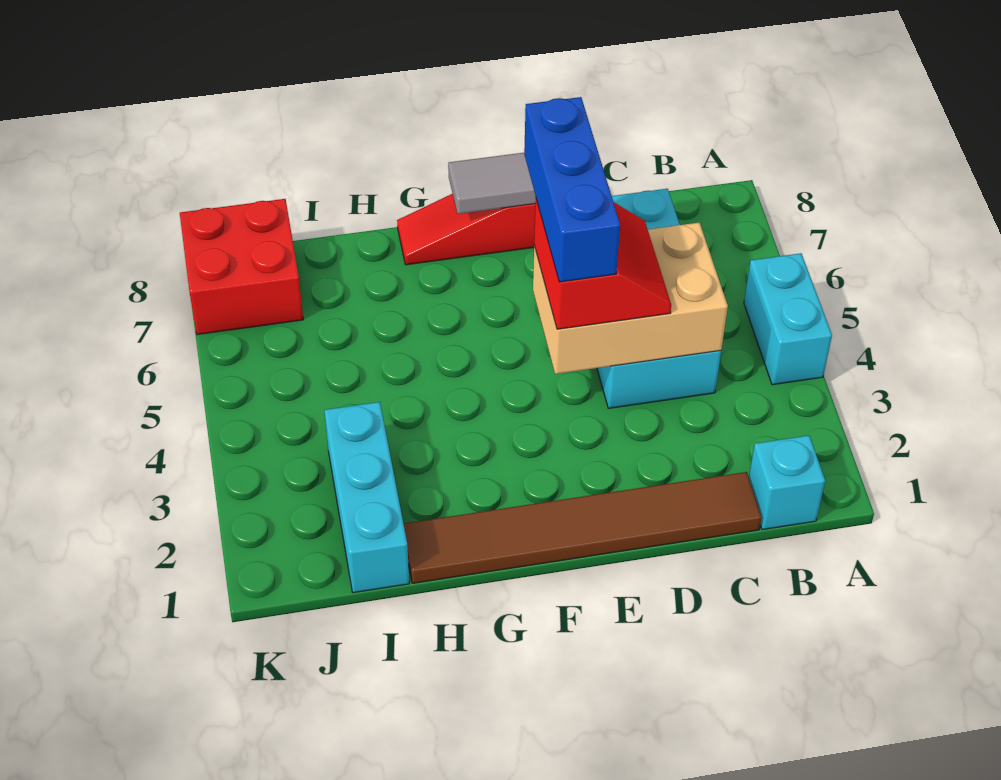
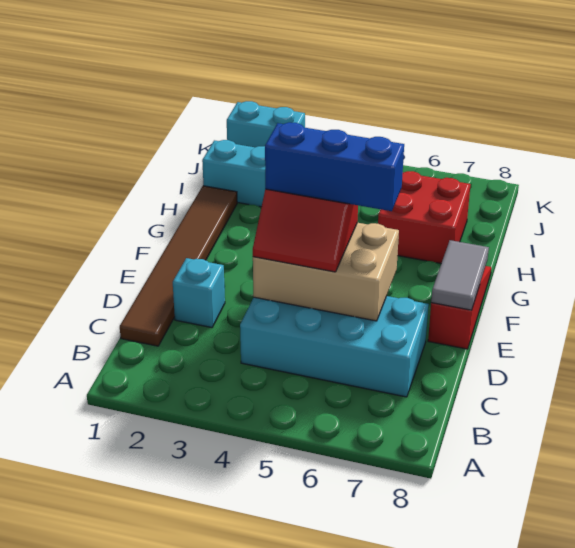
cyan brick A4:A5 level 1 -> cyan brick K1:K2 level 1
cyan brick B1 level 1 -> cyan brick D2 level 1
tan brick C4:E5 level 2 -> tan brick D4:E6 level 2
red brick J7:K8 level 1 -> red brick H6:I7 level 1

